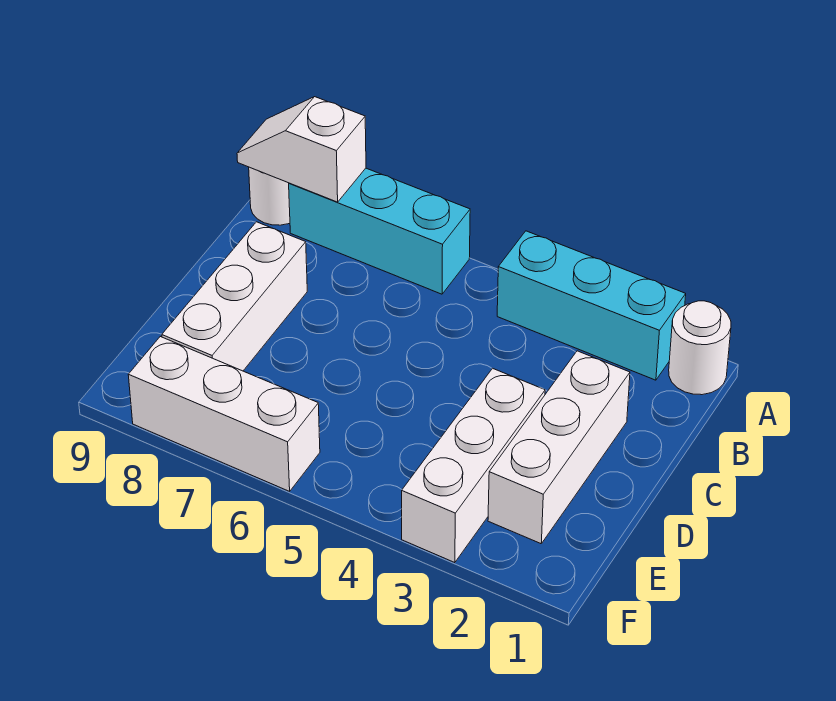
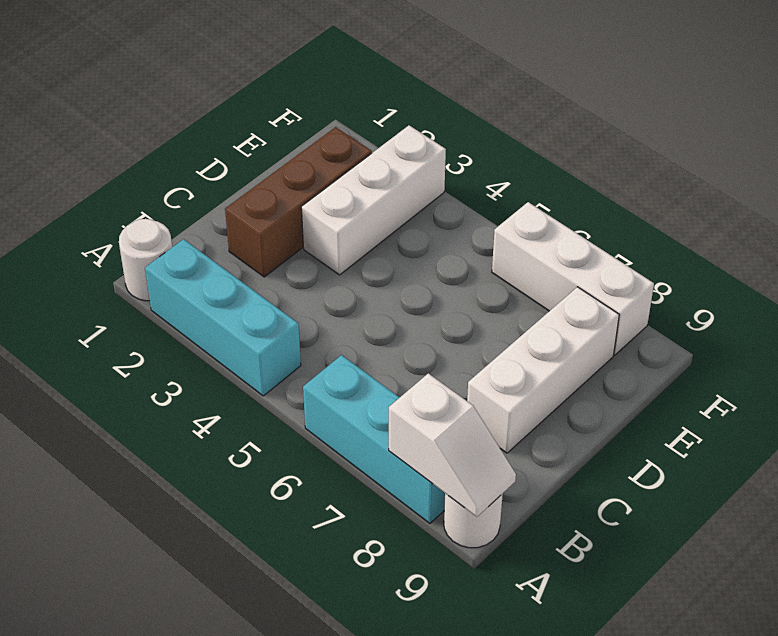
white brick C2:E2 level 1 -> brown brick C2:E2 level 1

